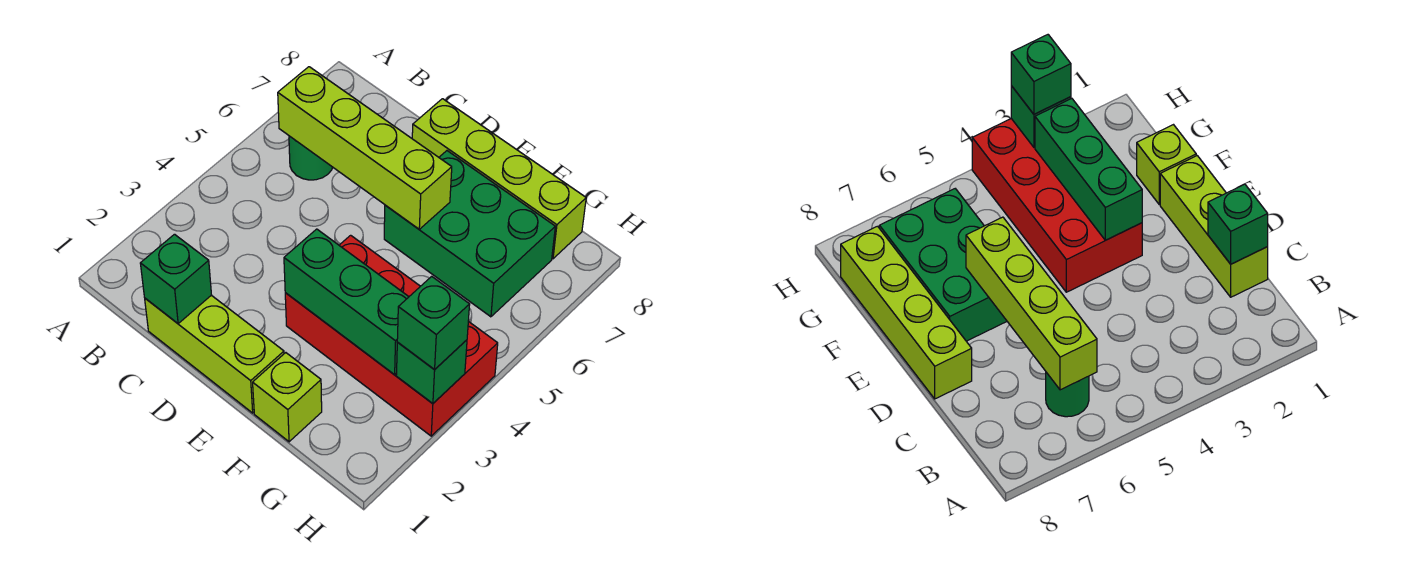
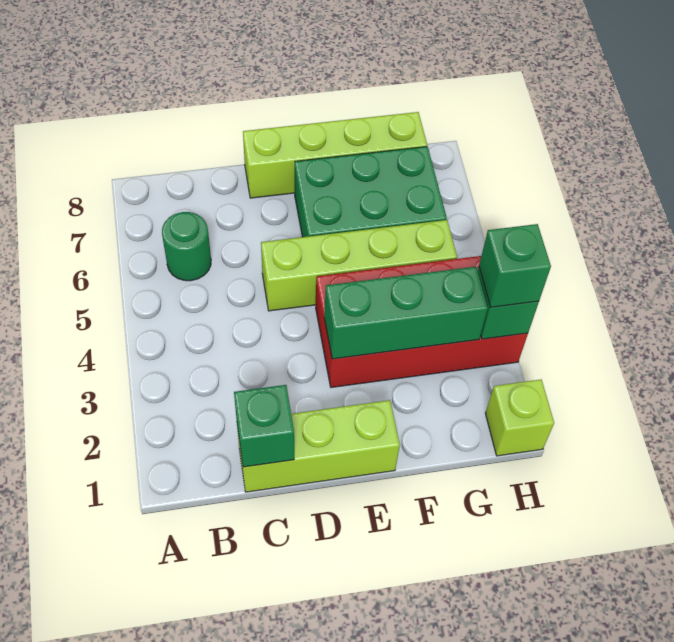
lime brick B6:E6 level 2 -> lime brick D5:G5 level 1
lime brick F1 level 1 -> lime brick H1 level 1

